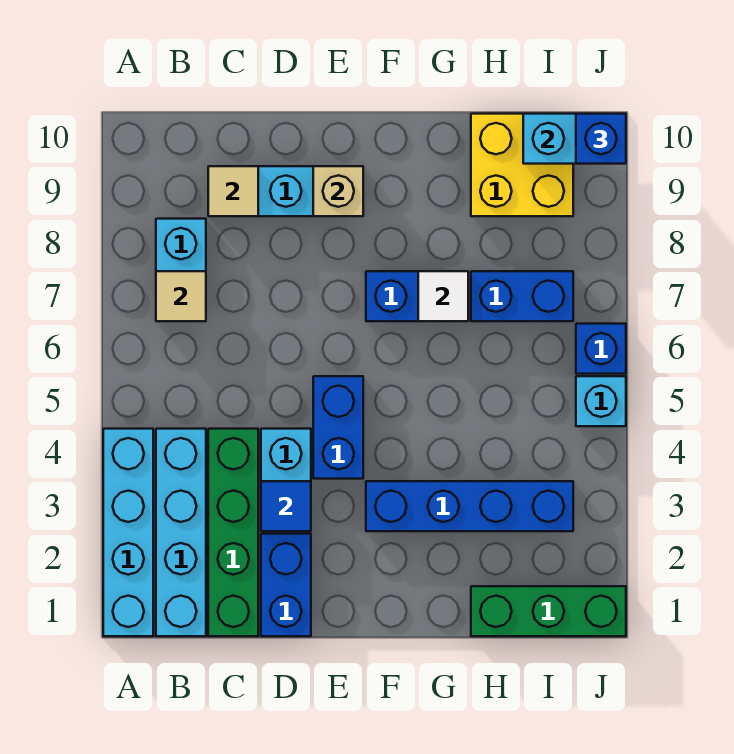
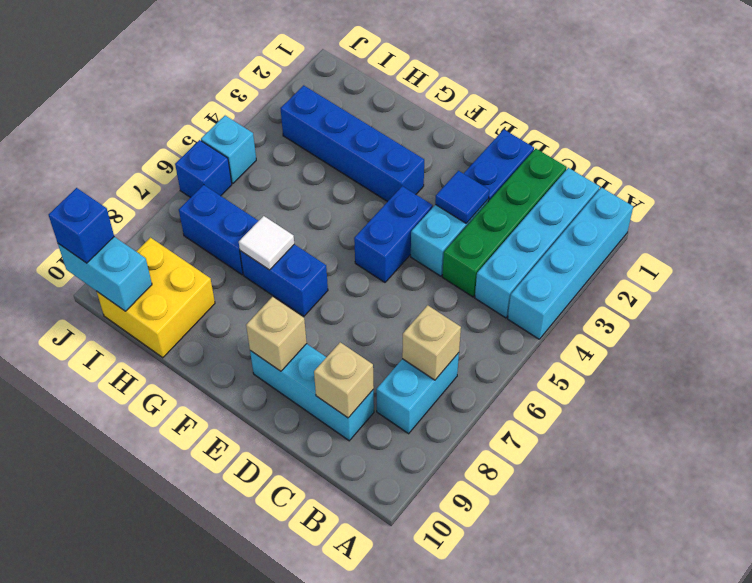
tan tile B7 level 2 -> tan brick B7 level 2
tan tile C9 level 2 -> tan brick C9 level 2
green brick H1:J1 level 1 -> none

